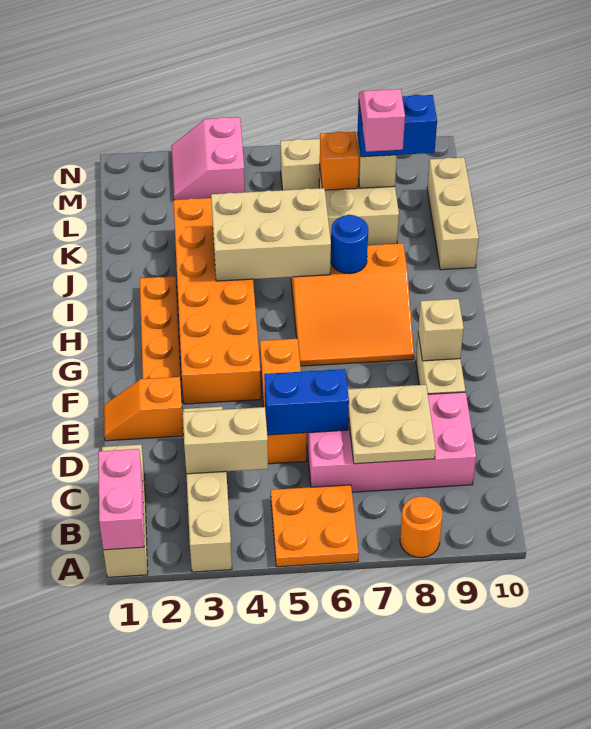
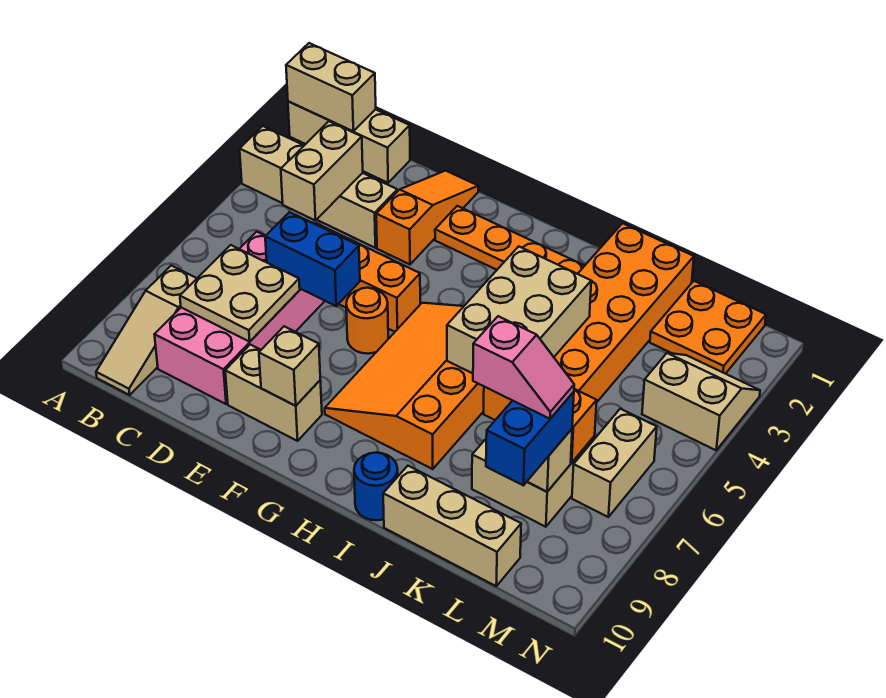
pink brick A1:B1 level 2 -> tan brick A1:B1 level 2
orange plate A5:B6 level 1 -> orange plate L1:M2 level 1
orange round brick A8 level 1 -> orange round brick F6 level 1
none -> tan slope B8:B10 level 1 top 8
blue brick D5:D6 level 2 -> blue brick D6:E6 level 2
orange slope E1:E2 level 1 top 2 -> orange slope E1:E3 level 1 top 3
orange brick F3:K4 level 1 -> orange brick J1:K6 level 1
orange slope G6:I8 level 1 top I -> orange slope G5:I8 level 1 top I
blue round brick I7 level 2 -> blue round brick I10 level 1
pink slope M3:N4 level 1 top 4 -> tan slope M3:N4 level 1 top 4

